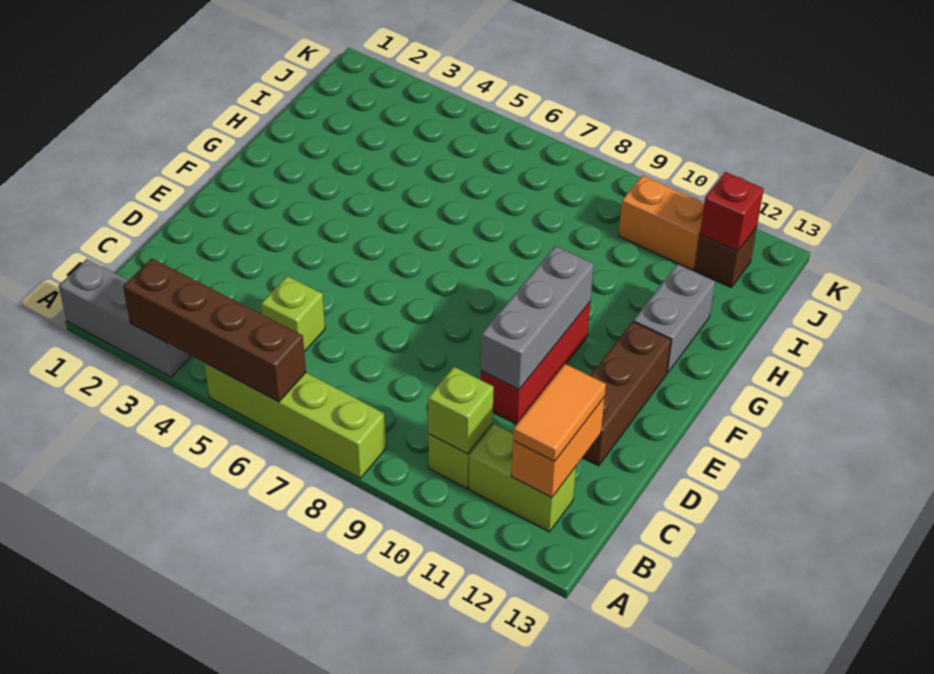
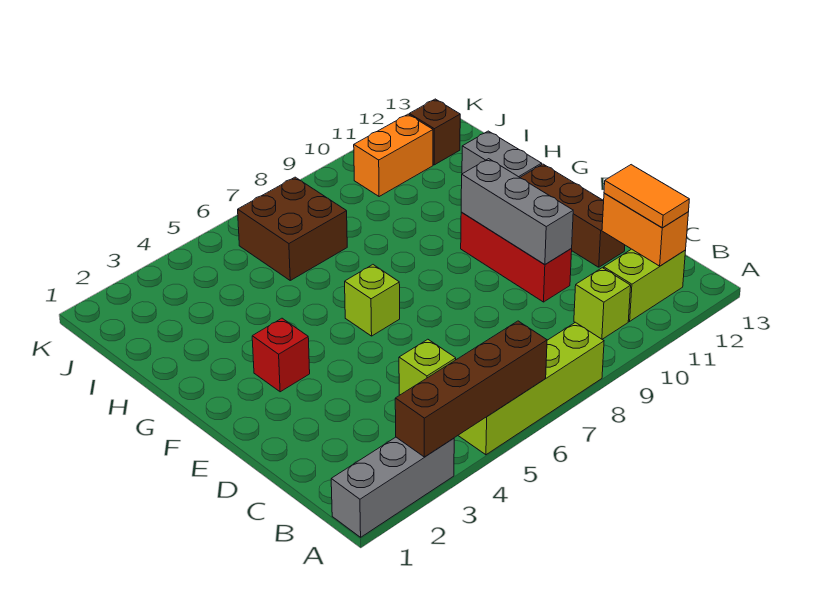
lime brick B10 level 2 -> lime brick F6 level 1
none -> brown brick I6:J7 level 1
red brick J12 level 2 -> red brick F3 level 1

